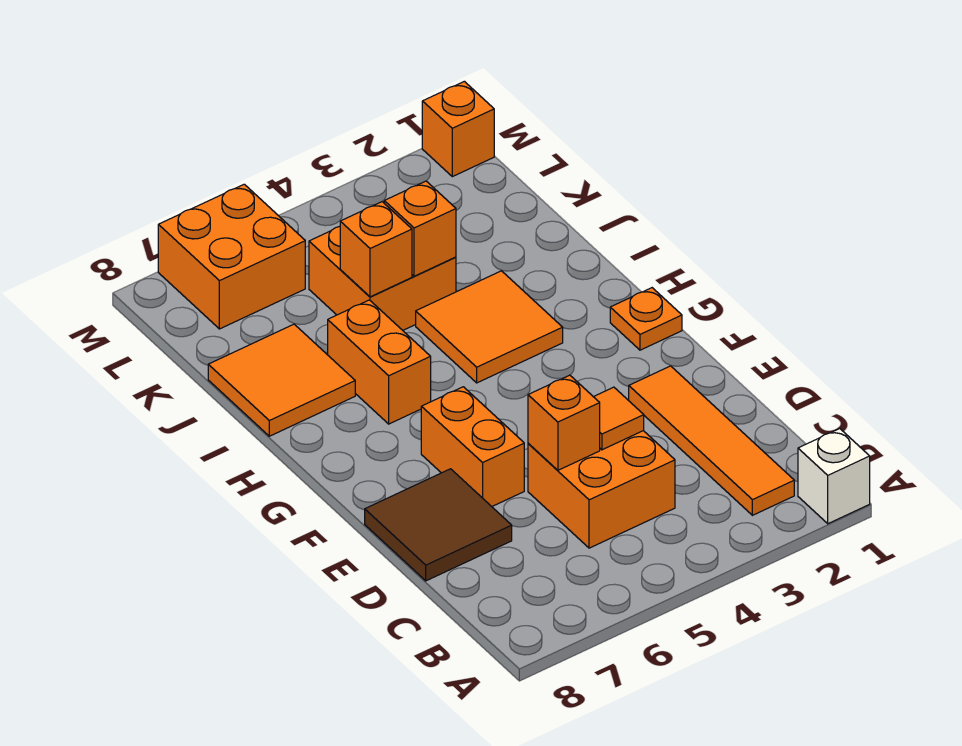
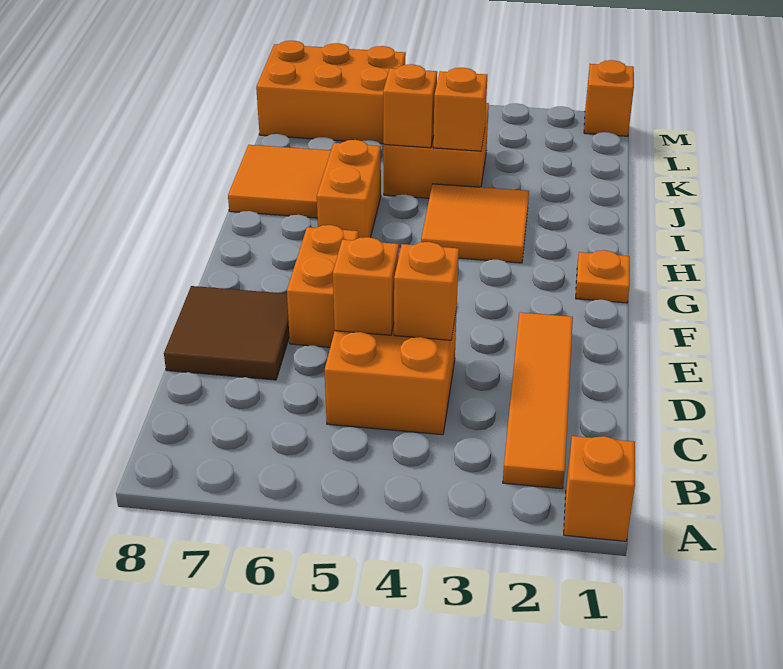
white brick A1 level 1 -> orange brick A1 level 1
orange tile D4 level 2 -> orange brick D4 level 2
orange brick L6:M7 level 1 -> orange brick L6:M8 level 1

